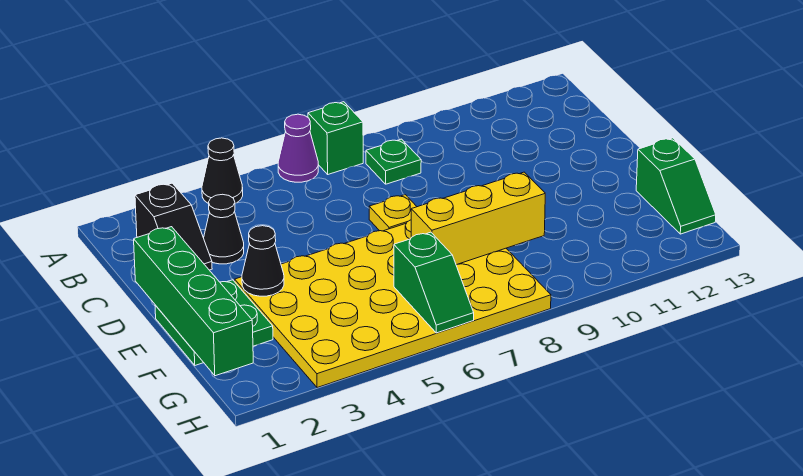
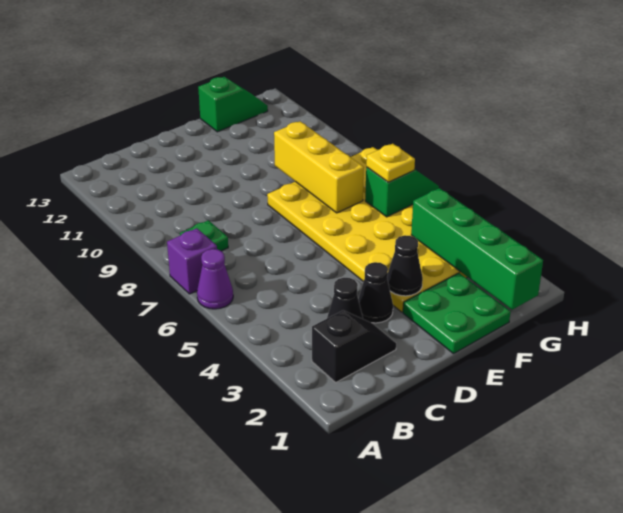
black cone A4 level 1 -> black cone D3 level 1
green brick A7 level 1 -> purple brick A7 level 1
green brick D1:G1 level 2 -> green brick G1:G4 level 2
yellow plate D7 level 1 -> yellow plate G6 level 3

